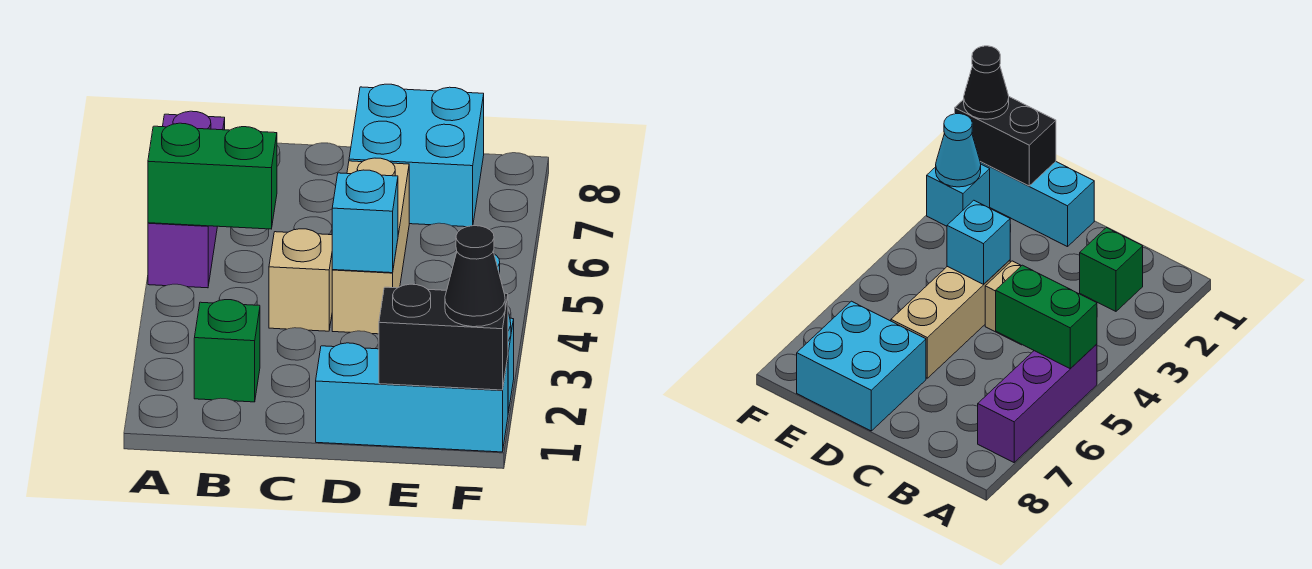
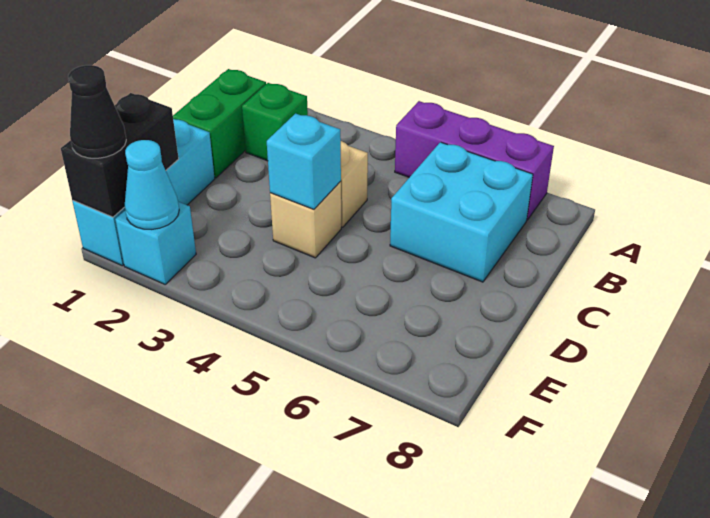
green brick A5:B5 level 2 -> green brick B1:C1 level 1
tan brick D4:D6 level 1 -> tan brick D4 level 1
cyan brick D7:E8 level 1 -> cyan brick B6:C7 level 1

